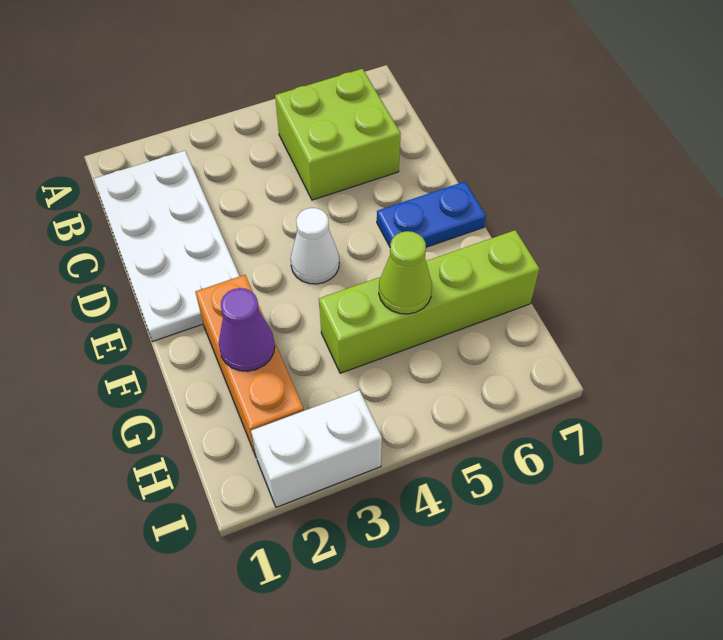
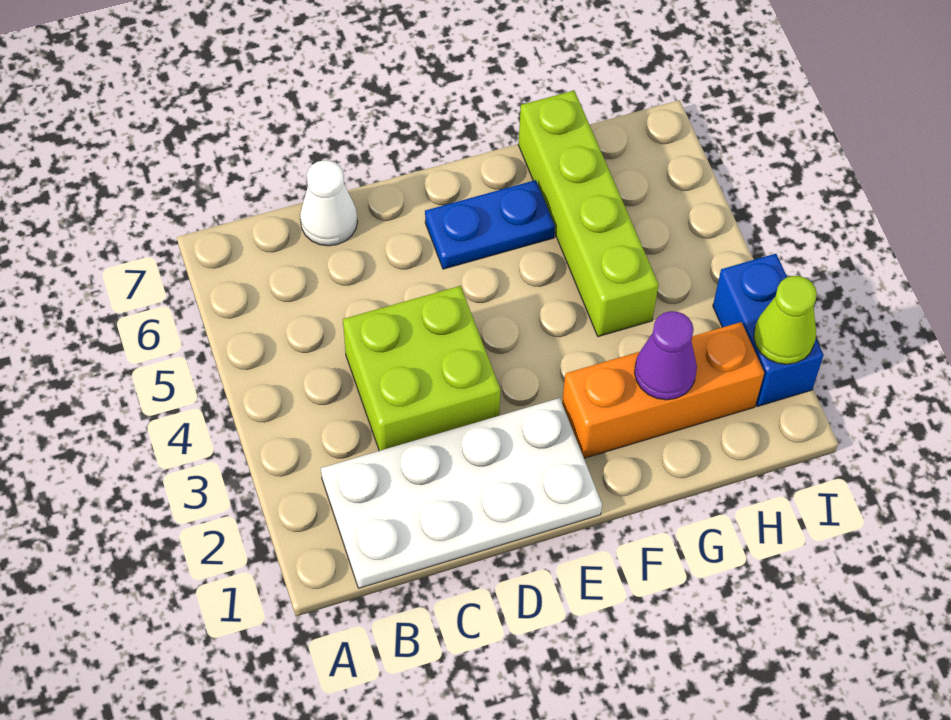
lime brick B5:C6 level 1 -> lime brick C3:D4 level 1
white cone E4 level 1 -> white cone C7 level 1
blue plate E6:E7 level 1 -> blue plate E6:F6 level 1
lime cone G5 level 2 -> lime cone I2 level 2
white brick I2:I3 level 1 -> blue brick I2:I3 level 1

